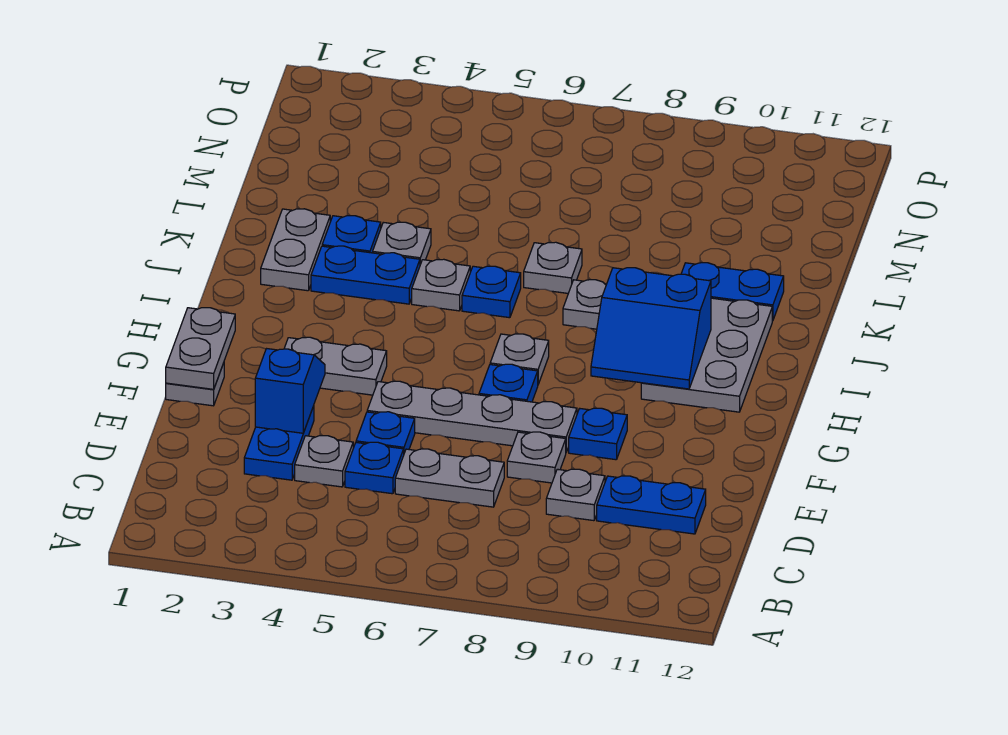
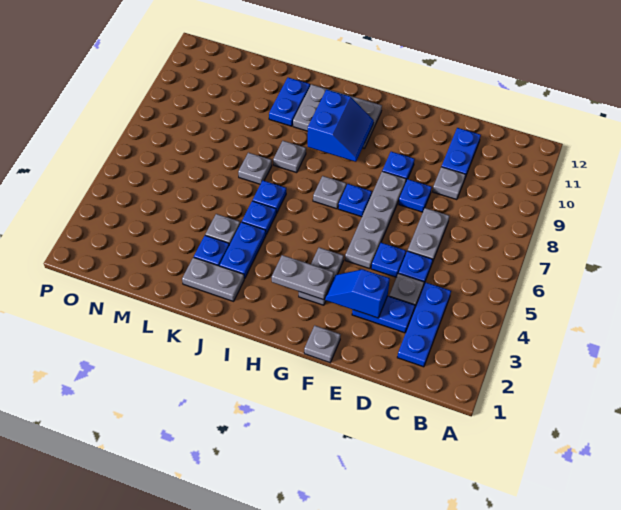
none -> blue plate C2:C4 level 1
grey plate E8 level 1 -> blue plate E8 level 1
grey plate F1:G1 level 2 -> grey plate G3:H3 level 2
grey plate J5 level 1 -> blue plate J5 level 1

